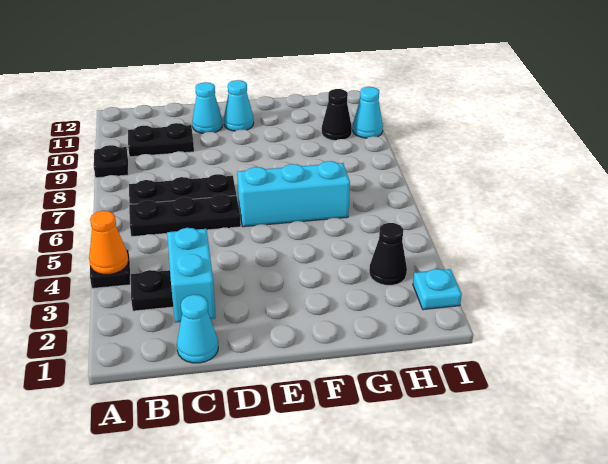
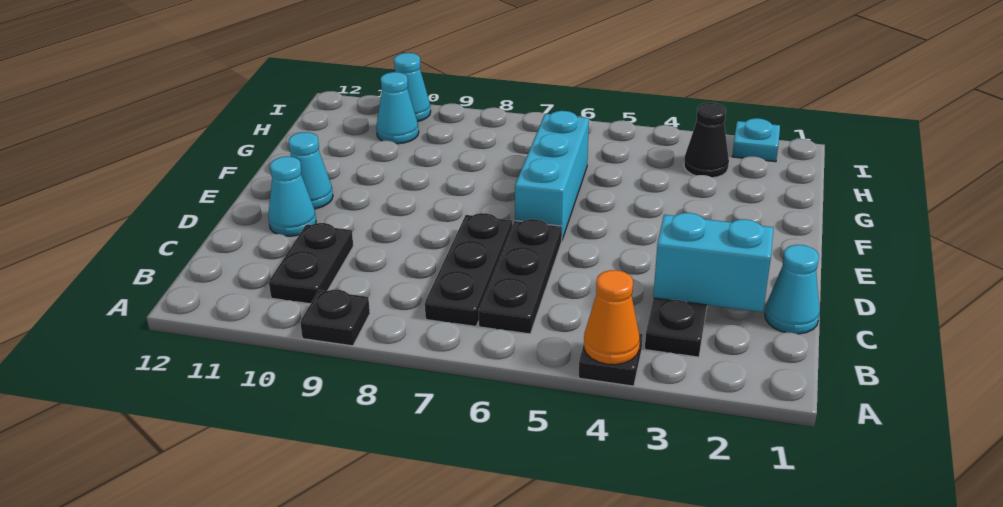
black cone H10 level 1 -> cyan cone H10 level 1

